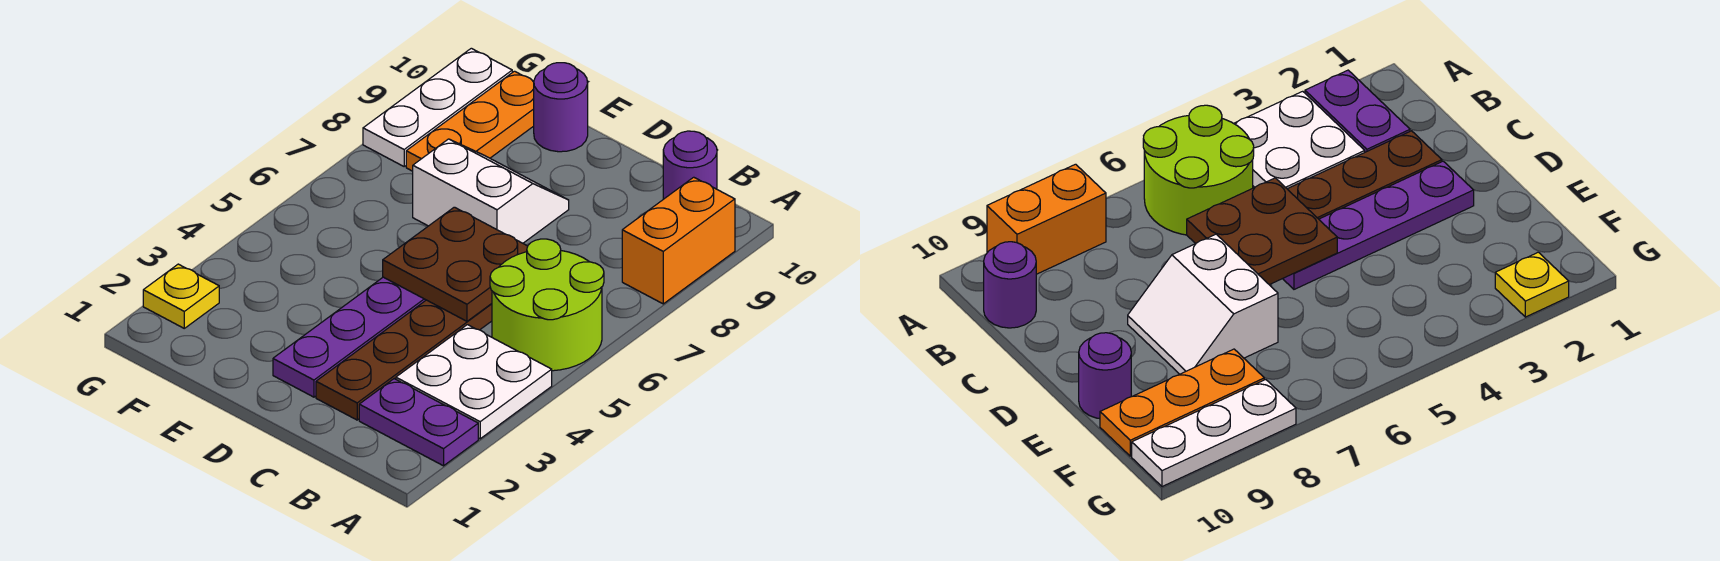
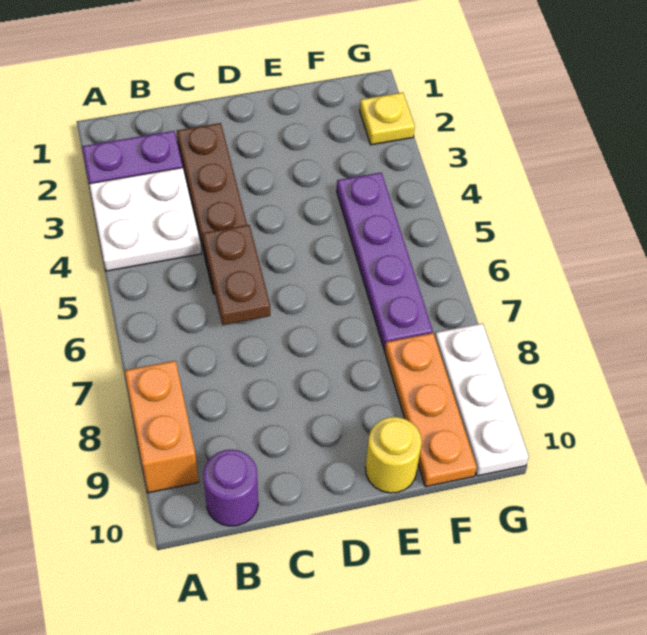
lime round brick A5:B6 level 1 -> none
brown plate C5:D6 level 2 -> brown plate C5:C6 level 2
purple plate D2:D5 level 1 -> purple plate F4:F7 level 1
white slope D7:E8 level 1 top 7 -> none
purple round brick E10 level 1 -> yellow round brick E10 level 1

